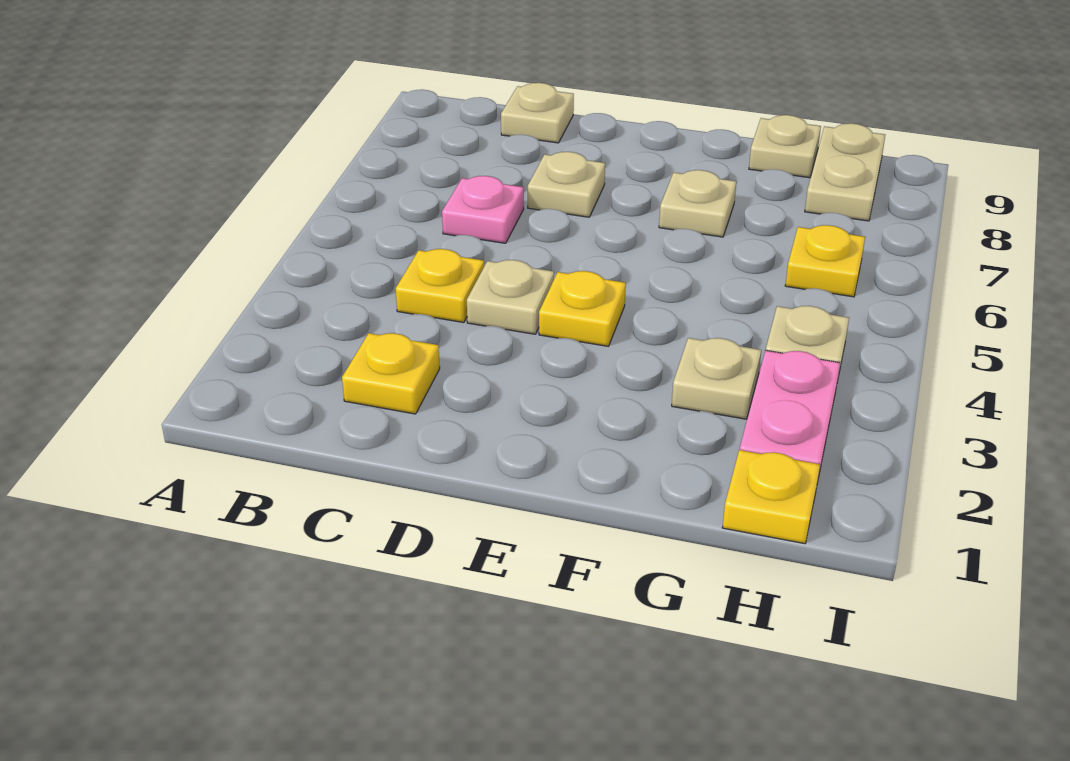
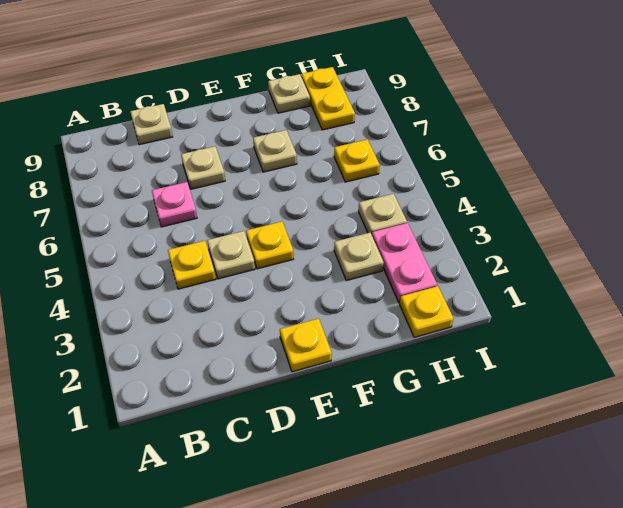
yellow plate C2 level 1 -> yellow plate E1 level 1
tan plate H8:H9 level 1 -> yellow plate H8:H9 level 1

